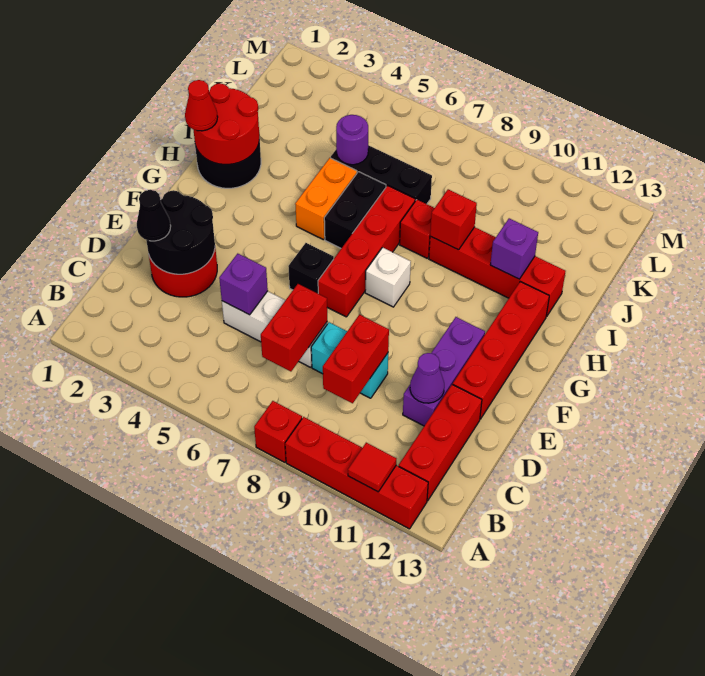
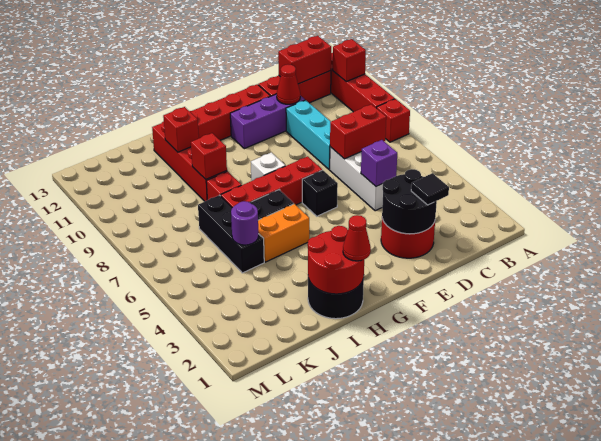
red tile A11 level 2 -> red brick A11 level 2
red brick C9:D9 level 2 -> red brick B12:C12 level 2
black cone D2 level 3 -> black tile D2 level 3
cyan brick D8:D9 level 1 -> cyan brick D8:D10 level 1
purple cone D11 level 2 -> red cone D11 level 2
purple brick I11 level 2 -> red brick I11 level 2

